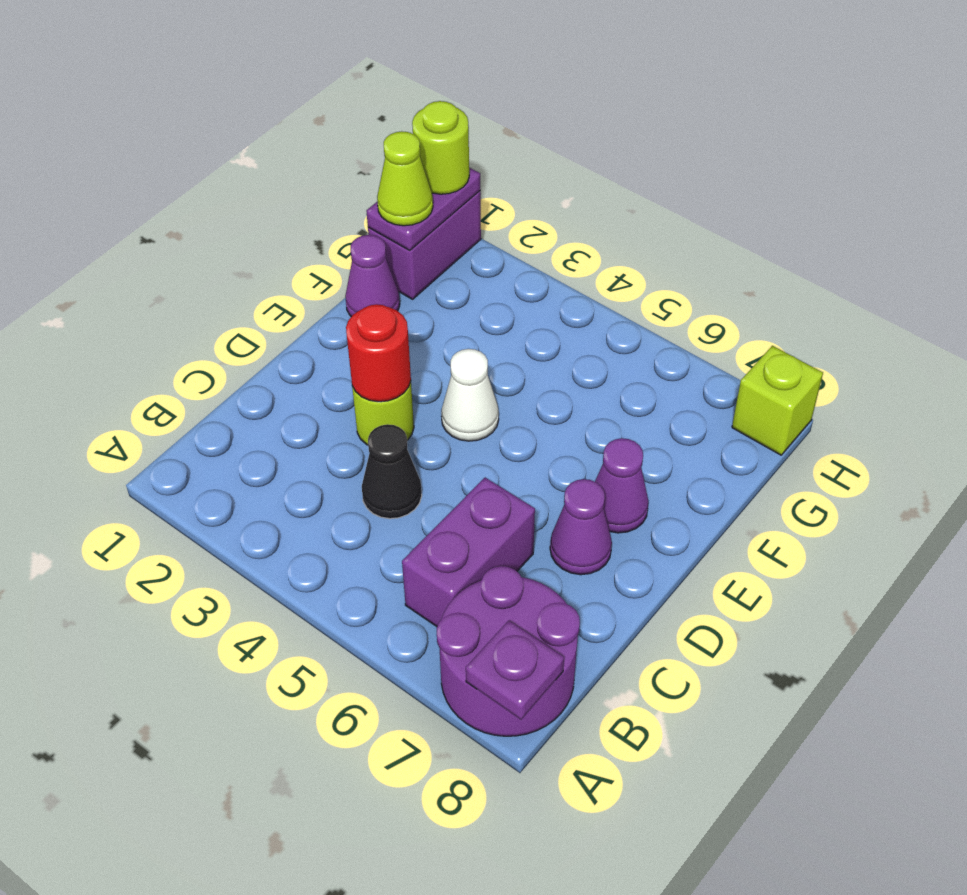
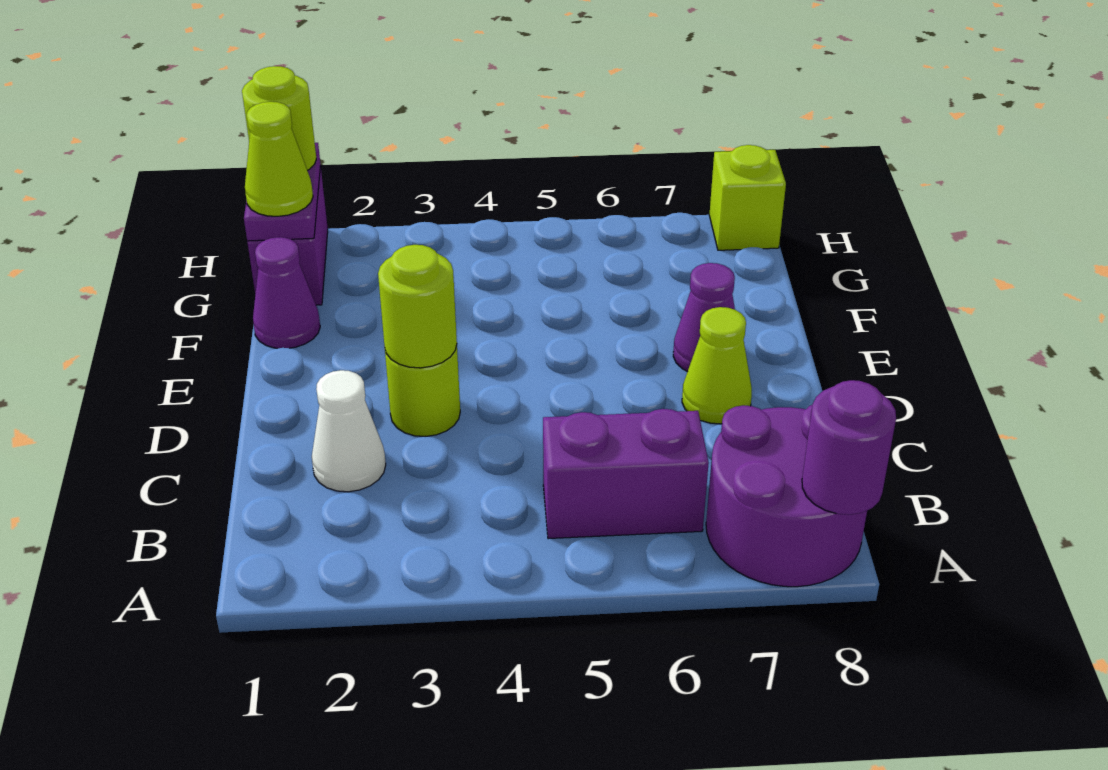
purple plate A8 level 2 -> purple round brick A8 level 2
purple brick B6:C6 level 1 -> purple brick B5:B6 level 1
black cone C4 level 1 -> none
red round brick D3 level 2 -> lime round brick D3 level 2
purple cone D7 level 1 -> lime cone D7 level 1
white cone E4 level 1 -> white cone C2 level 1

